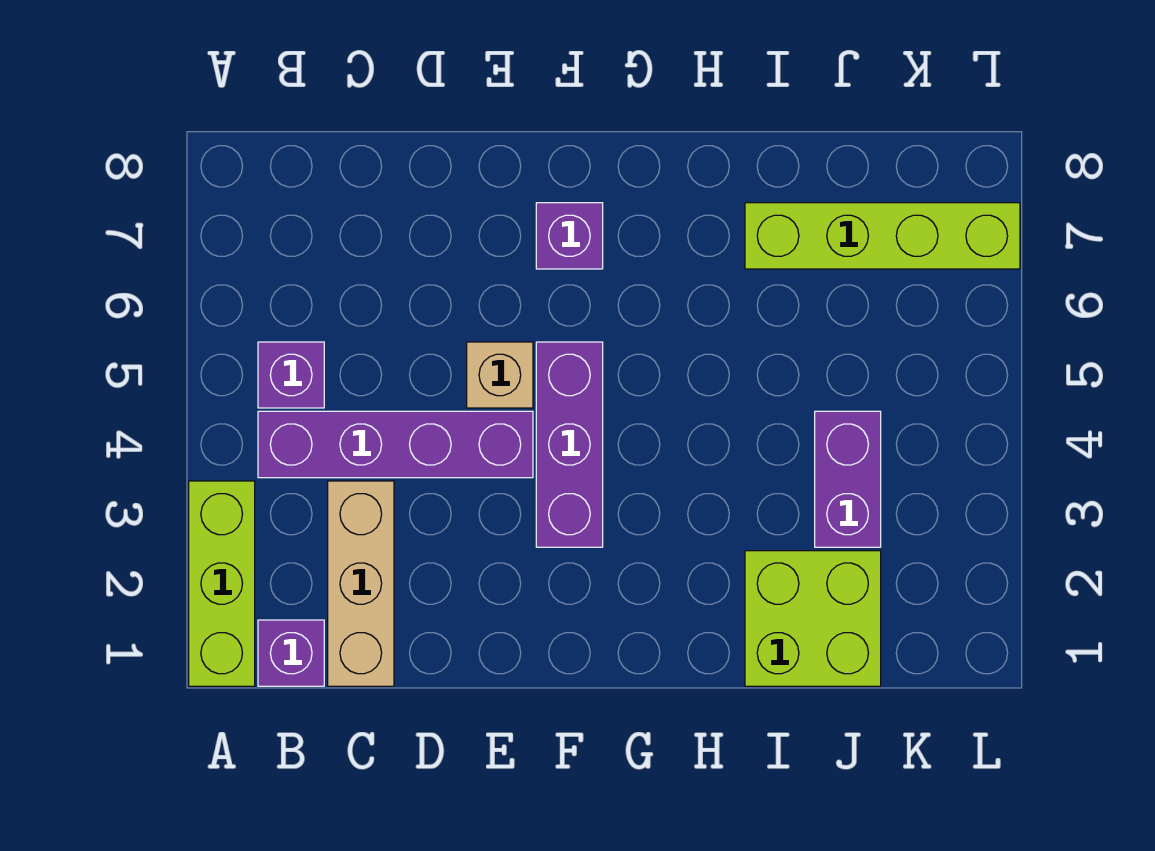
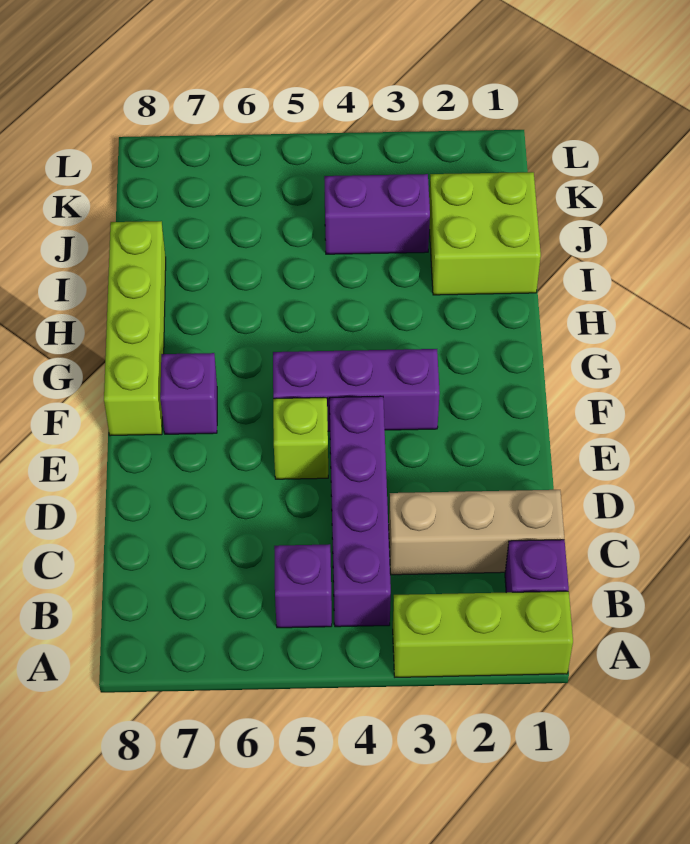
tan brick E5 level 1 -> lime brick E5 level 1
lime brick I7:L7 level 1 -> lime brick F8:I8 level 1

